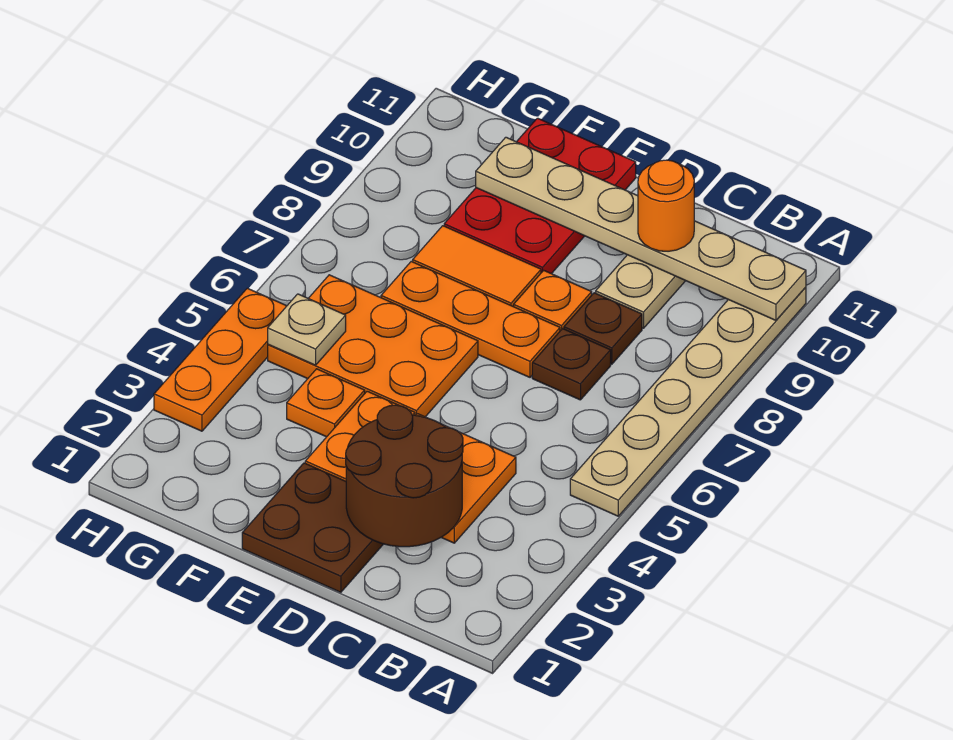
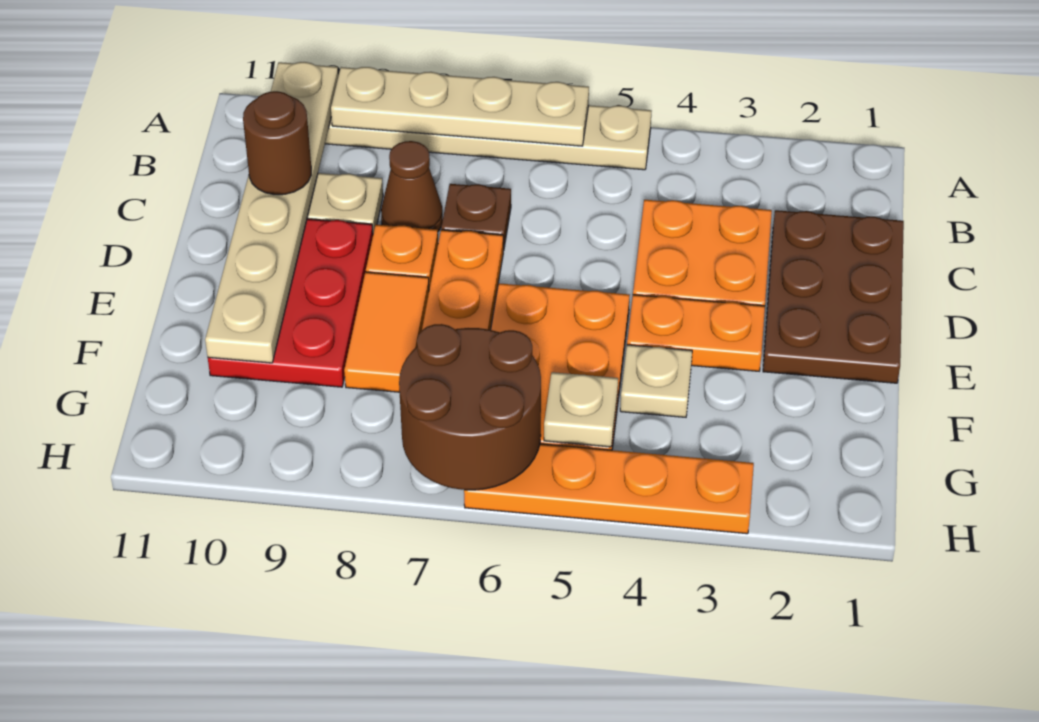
none -> tan plate A6:A9 level 2
brown round brick C2:D3 level 2 -> brown round brick G6:H7 level 2
brown plate C8 level 1 -> brown cone C8 level 1
orange round brick C10 level 3 -> brown round brick C10 level 3
brown plate D1:E2 level 1 -> brown plate C1:E2 level 1
red plate E9:F11 level 1 -> red plate D9:F10 level 1
orange plate F4 level 1 -> tan plate F4 level 1
orange plate H3:H5 level 1 -> orange plate H3:H6 level 1

